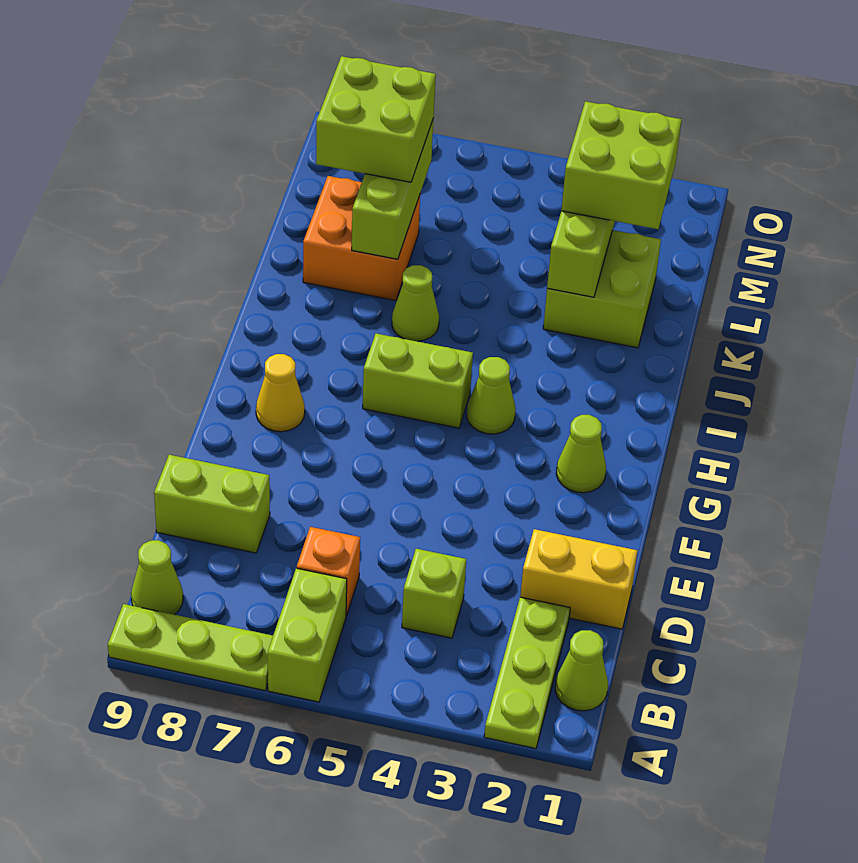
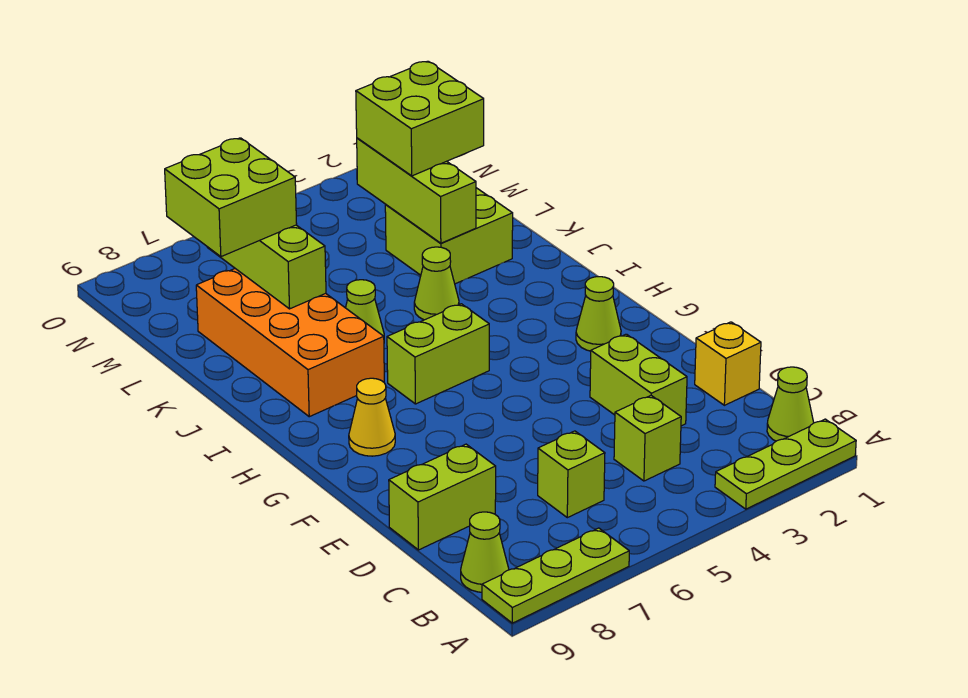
lime plate A2:C2 level 1 -> lime plate A1:A3 level 1
lime brick A6:B6 level 1 -> lime brick D3:E3 level 1
orange brick C6 level 1 -> lime brick C6 level 1
yellow brick D1:D2 level 1 -> yellow brick D1 level 1
lime cone H4 level 1 -> lime cone J4 level 1
orange brick K7:L8 level 1 -> orange brick I7:L8 level 1

